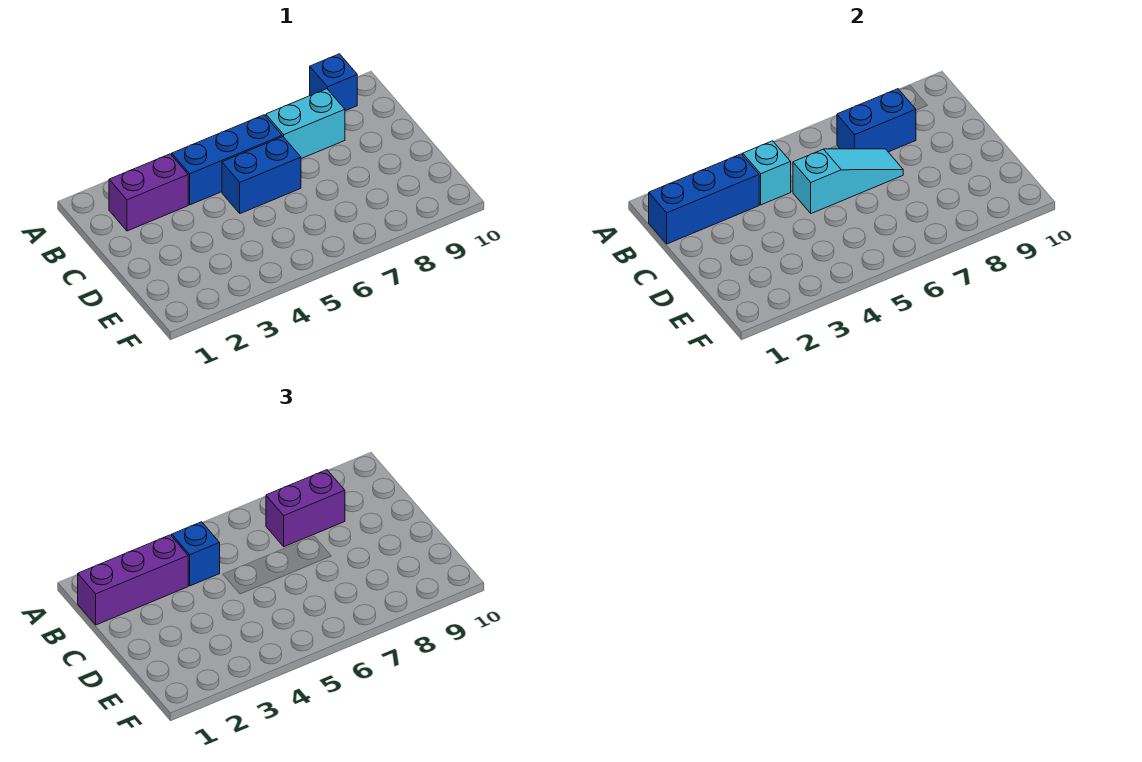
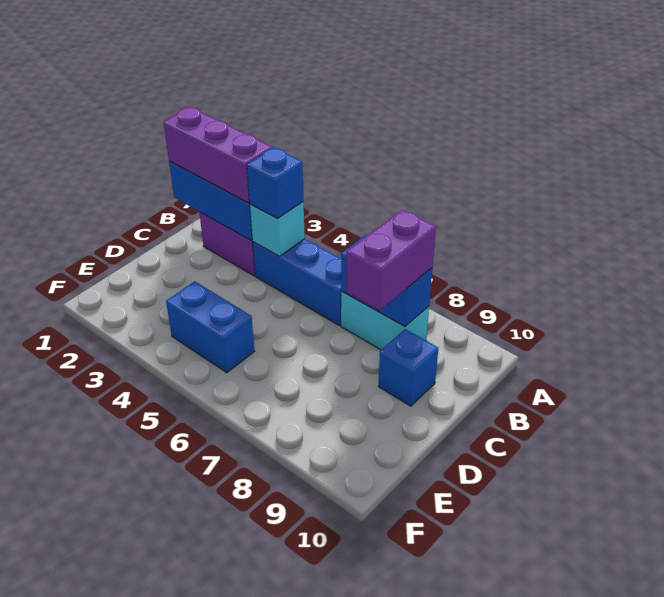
blue brick A9 level 1 -> blue brick C9 level 1
purple brick B7:B8 level 3 -> purple brick B8:C8 level 3
blue brick C5:C6 level 1 -> blue brick E4:E5 level 1
cyan slope C5:C7 level 2 top 5 -> none

